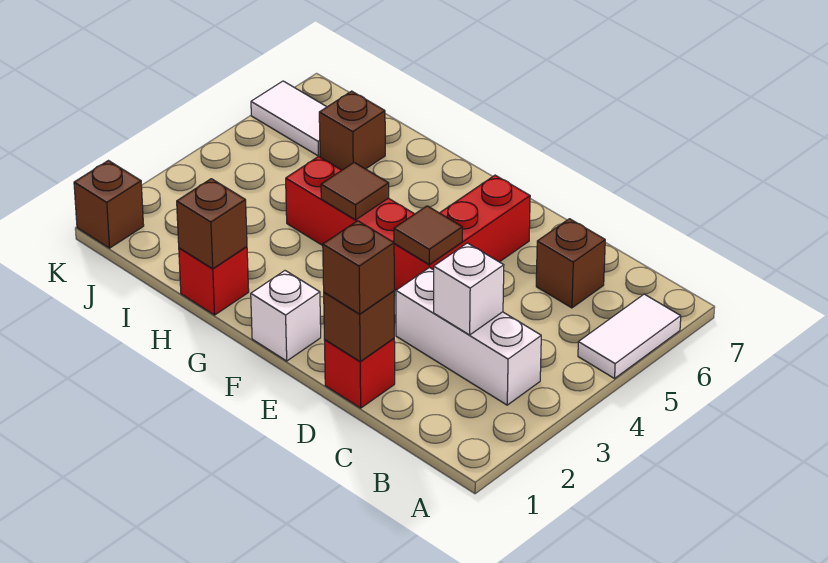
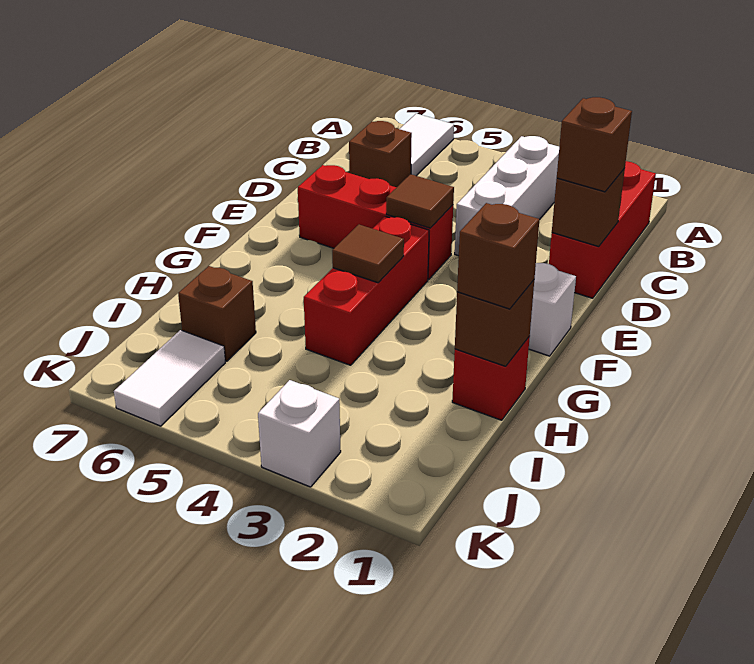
white tile A5:A6 level 1 -> white tile A6:B6 level 1
white brick C3 level 2 -> white brick K3 level 1
red brick D1 level 1 -> red brick B1:D1 level 1
brown brick K1 level 1 -> brown brick H1 level 3

